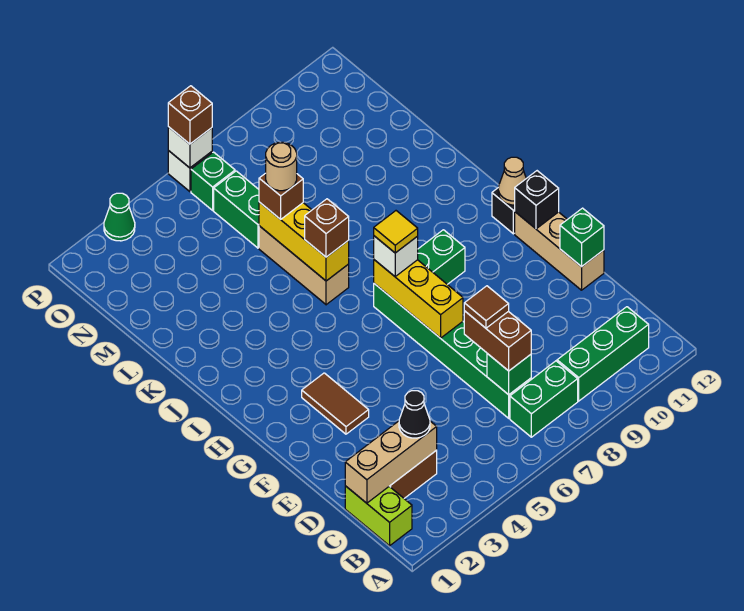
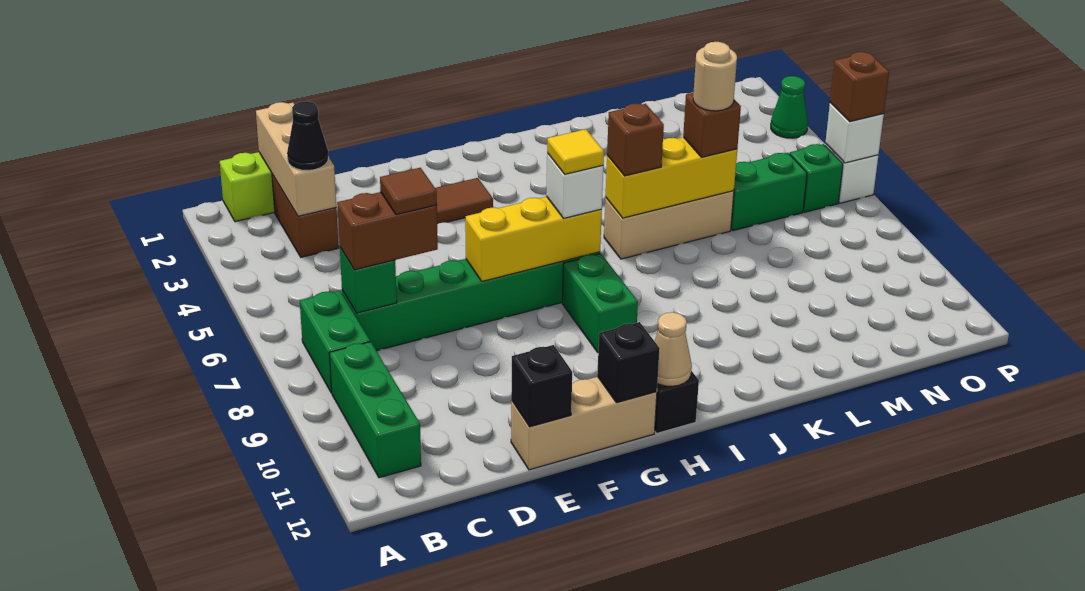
green brick E12 level 2 -> black brick E12 level 2

